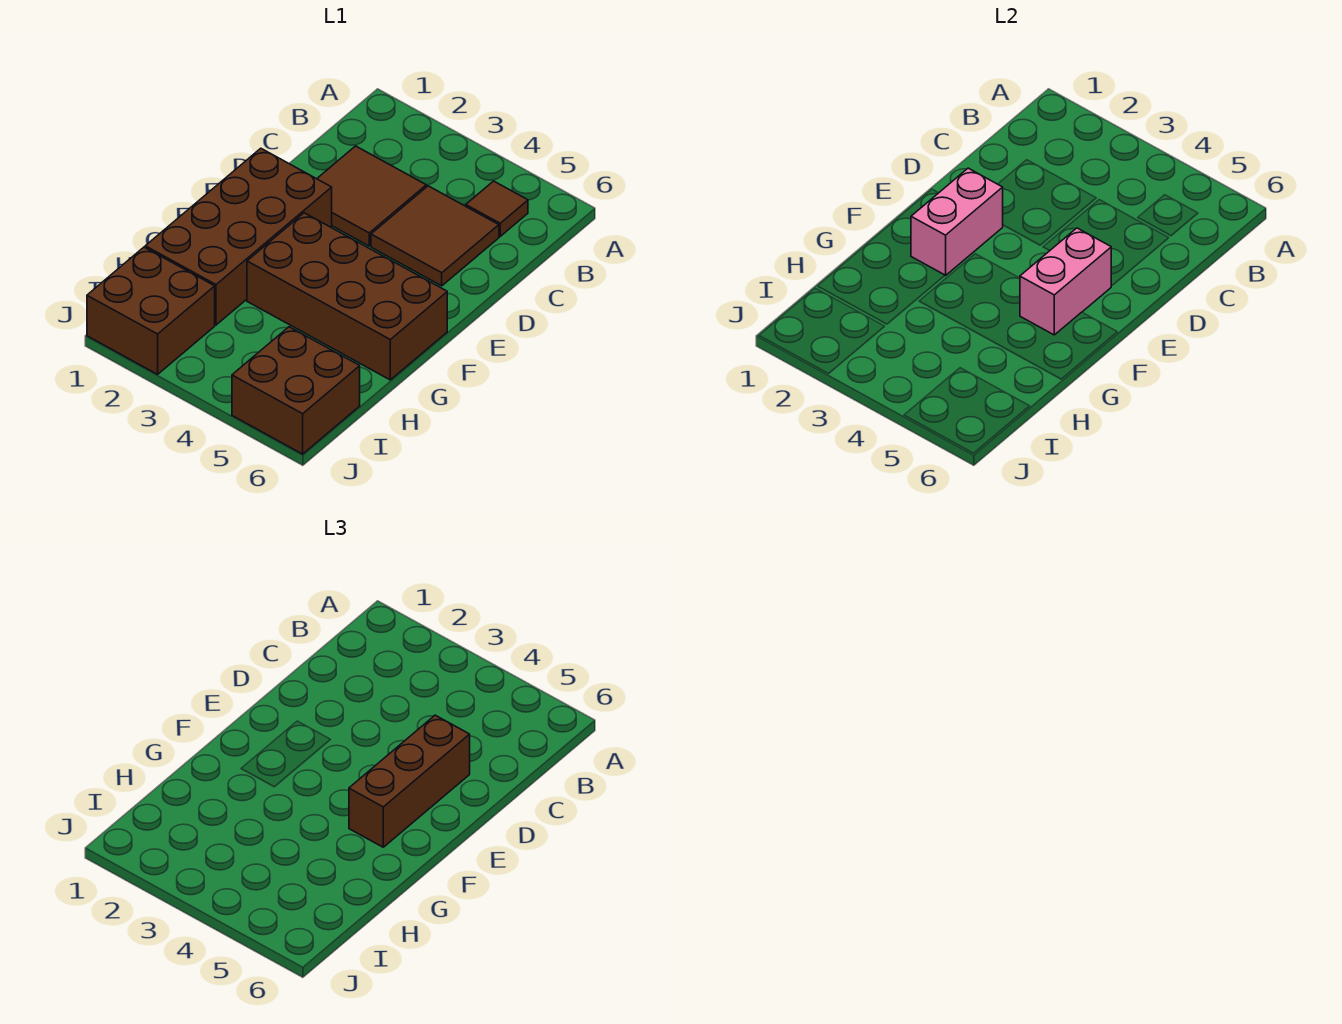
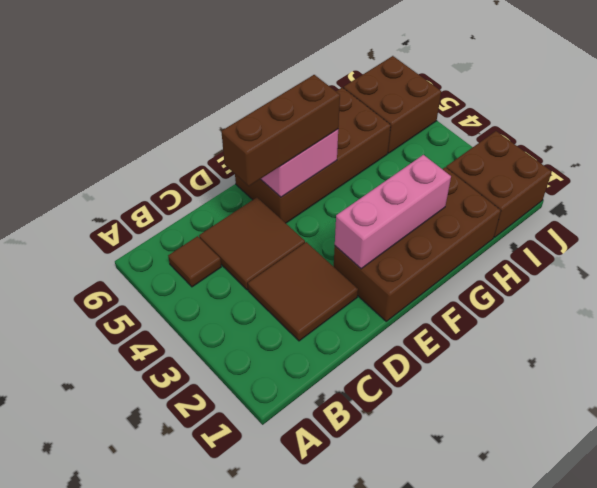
pink brick E2:F2 level 2 -> pink brick E2:G2 level 2
brown brick F3:G6 level 1 -> brown brick E5:H6 level 1

